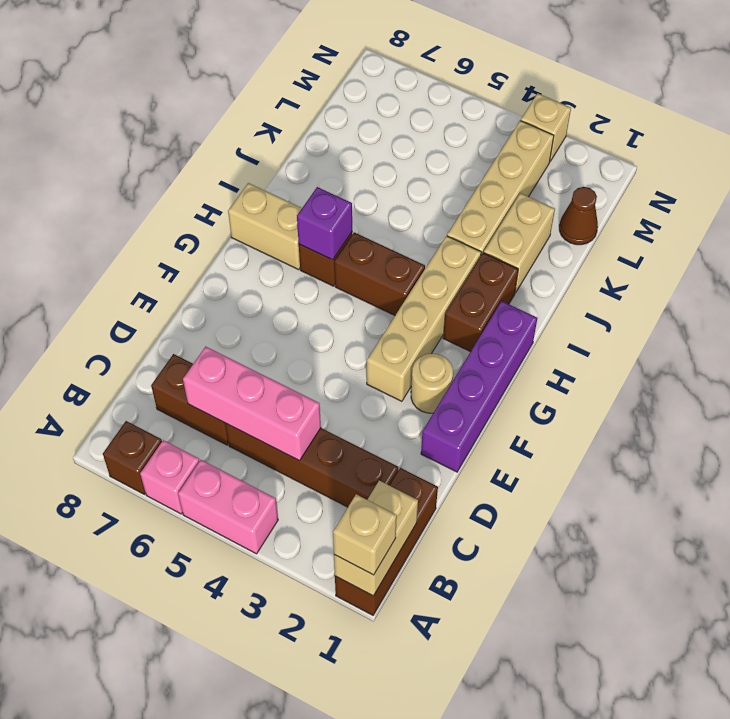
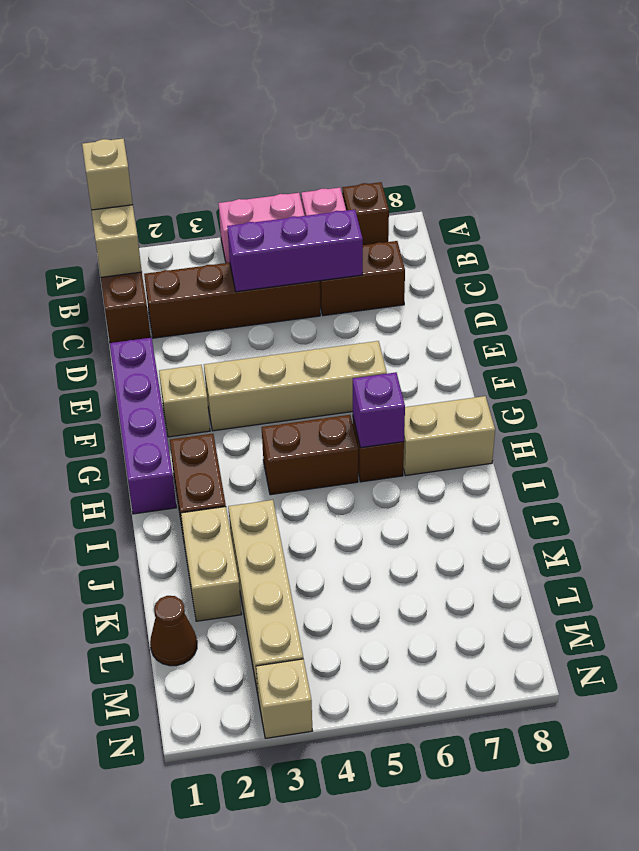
pink brick C4:C6 level 2 -> purple brick C4:C6 level 2
tan round brick F2 level 1 -> tan brick F2 level 1
tan brick F3:I3 level 1 -> tan brick F3:F6 level 1

